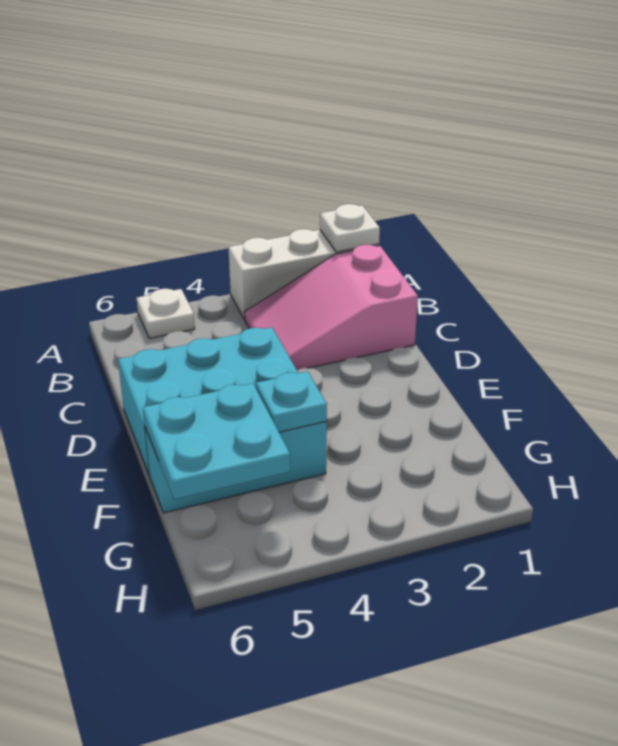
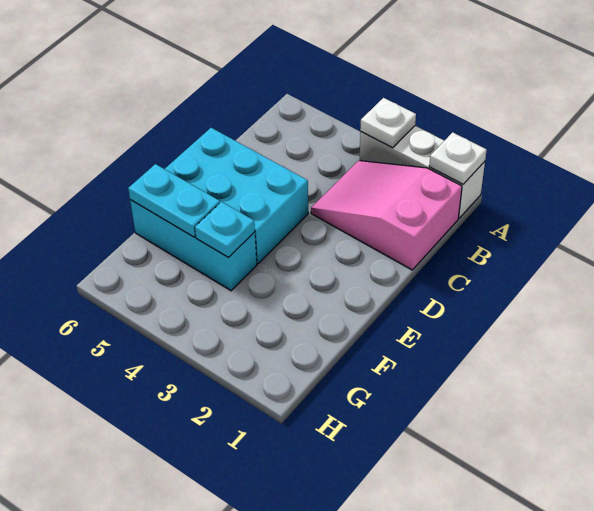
white plate A5 level 1 -> white plate A3 level 2
cyan plate F5:G6 level 2 -> cyan plate F5:F6 level 2

